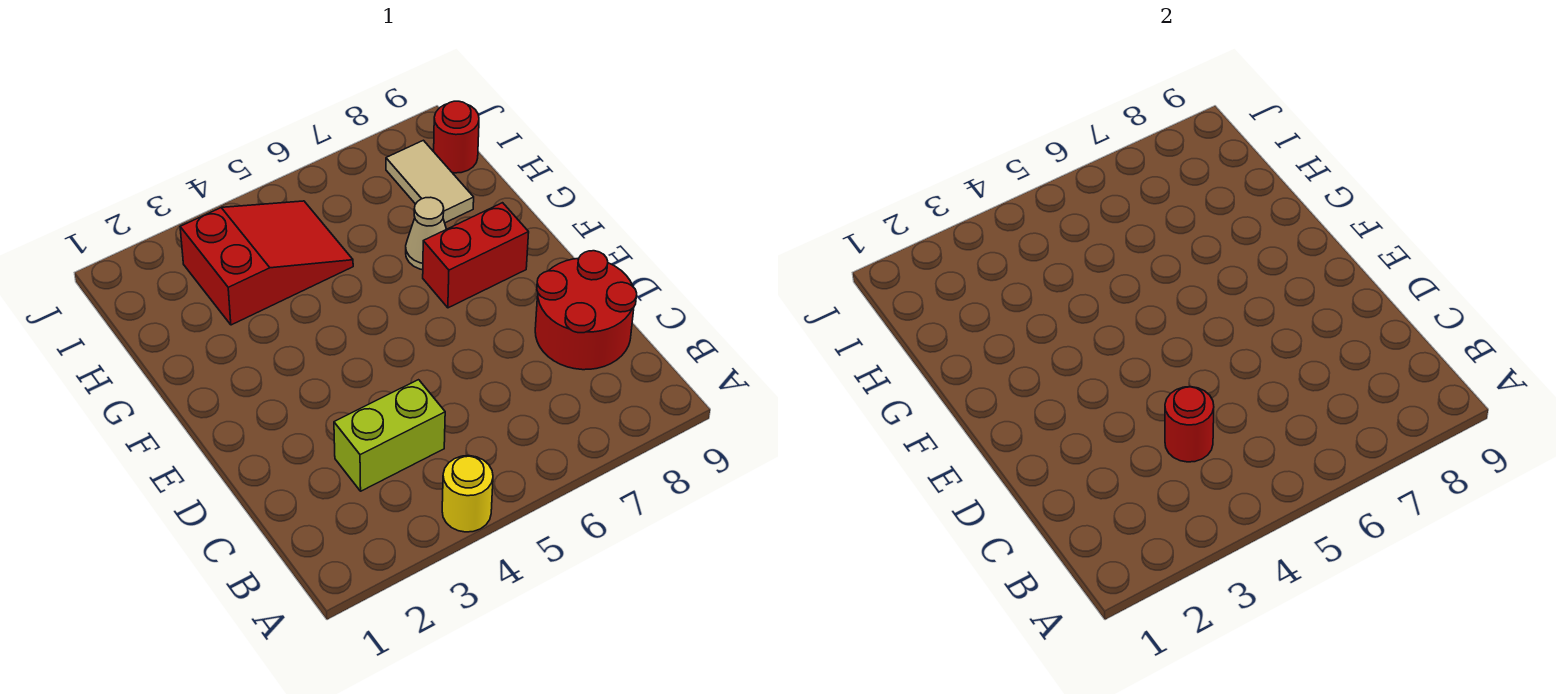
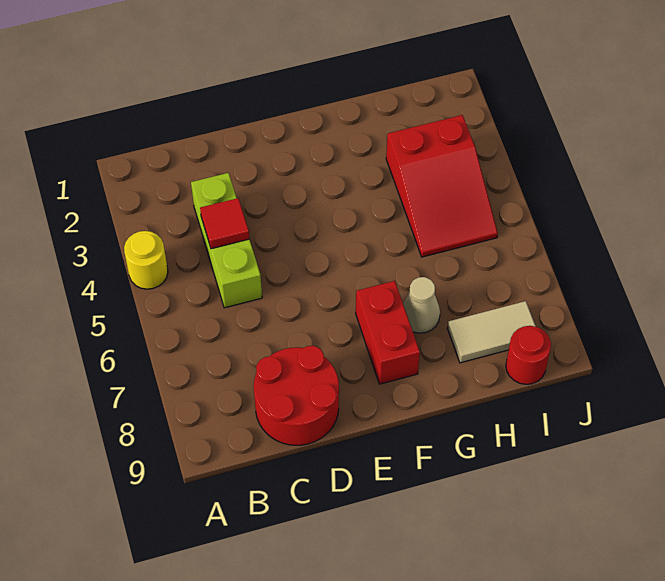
lime brick C3:C4 level 1 -> lime brick C3:C5 level 1
red round brick C4 level 2 -> red tile C4 level 2

